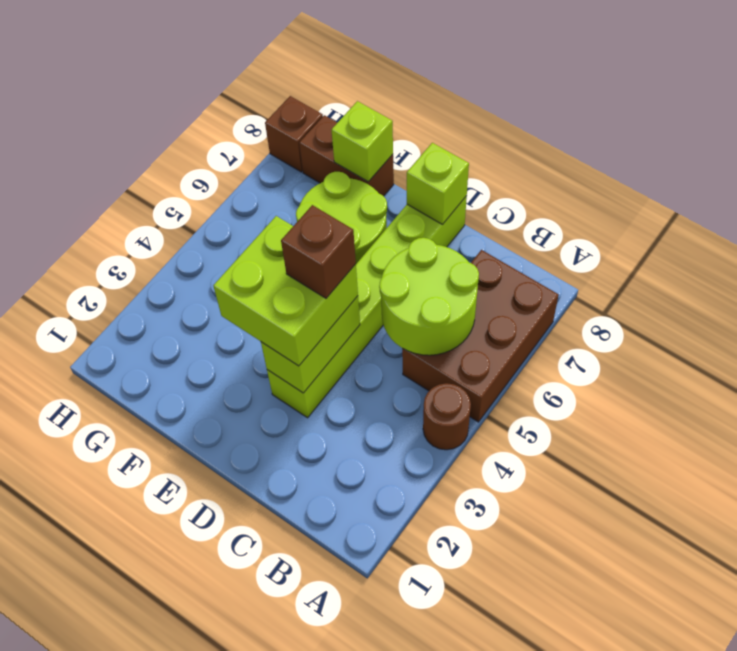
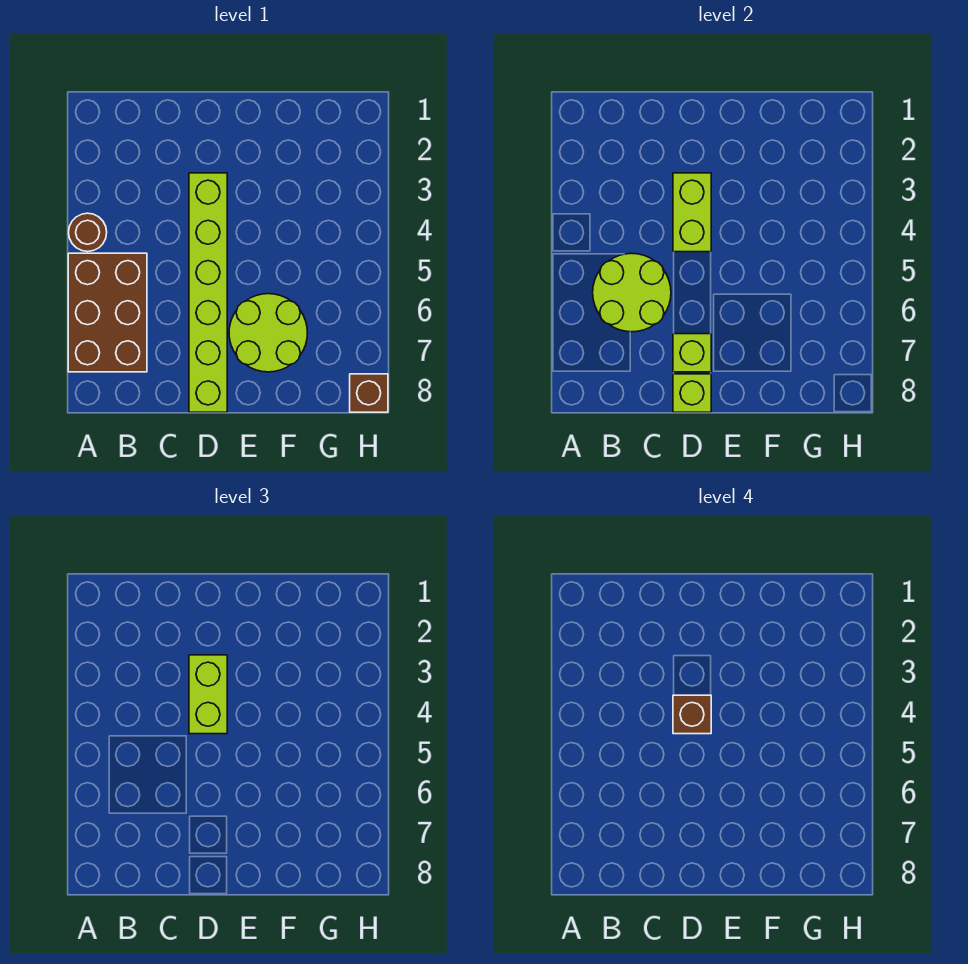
lime brick D3:E4 level 3 -> lime brick D3:D4 level 3
brown brick F8:G8 level 1 -> none
lime brick F8 level 2 -> lime brick D7 level 2

